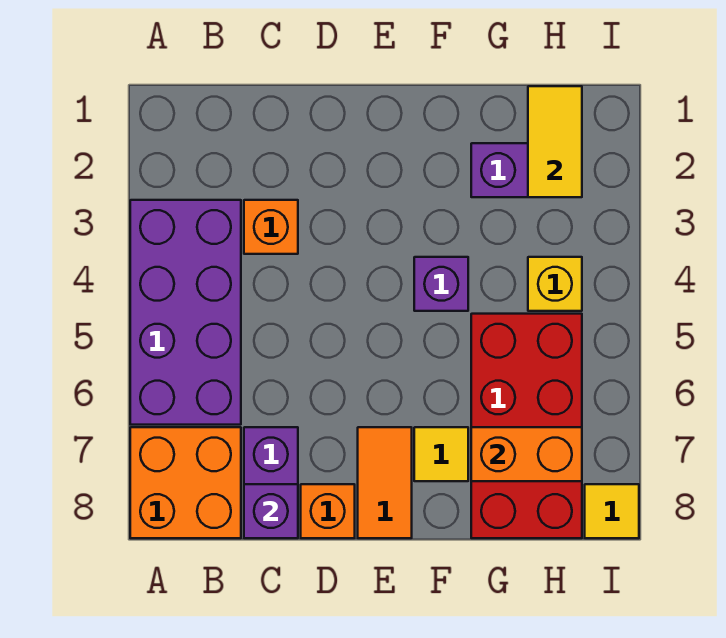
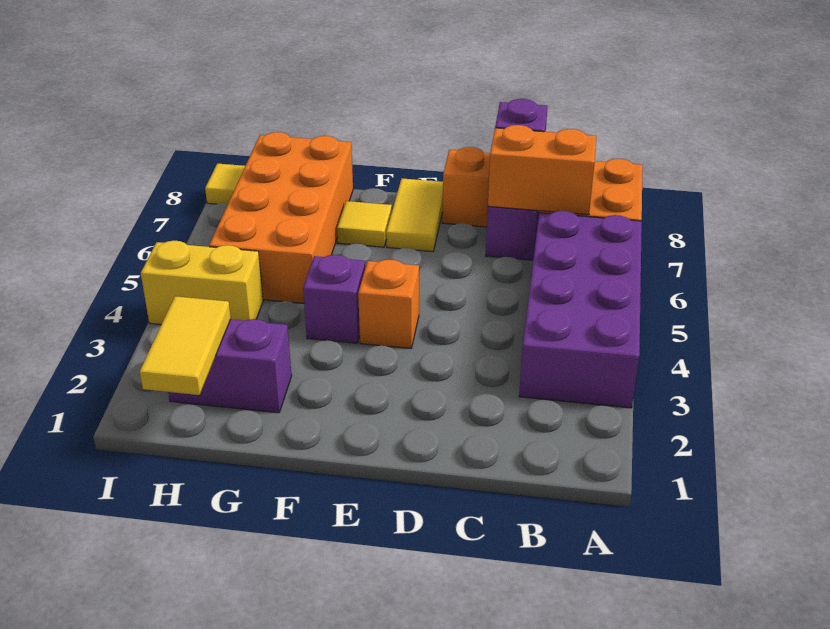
orange brick C3 level 1 -> orange brick E4 level 1
orange tile E7:E8 level 1 -> yellow tile E7:E8 level 1
red brick G5:H8 level 1 -> orange brick G5:H8 level 1
orange brick G7:H7 level 2 -> orange brick B7:C7 level 2
yellow brick H4 level 1 -> yellow brick H4:I4 level 1

